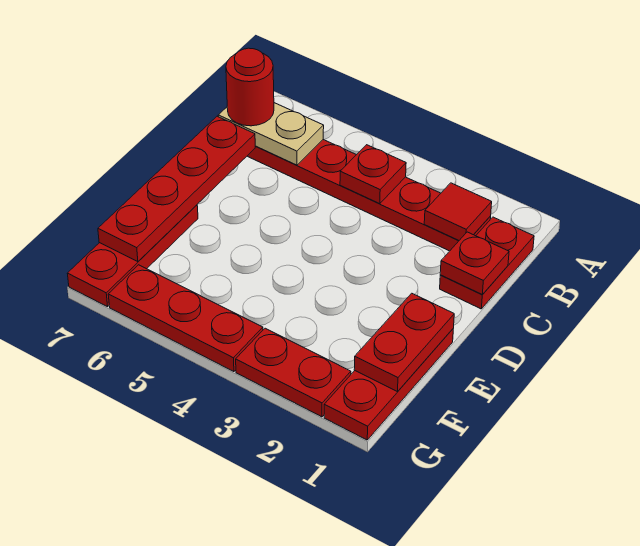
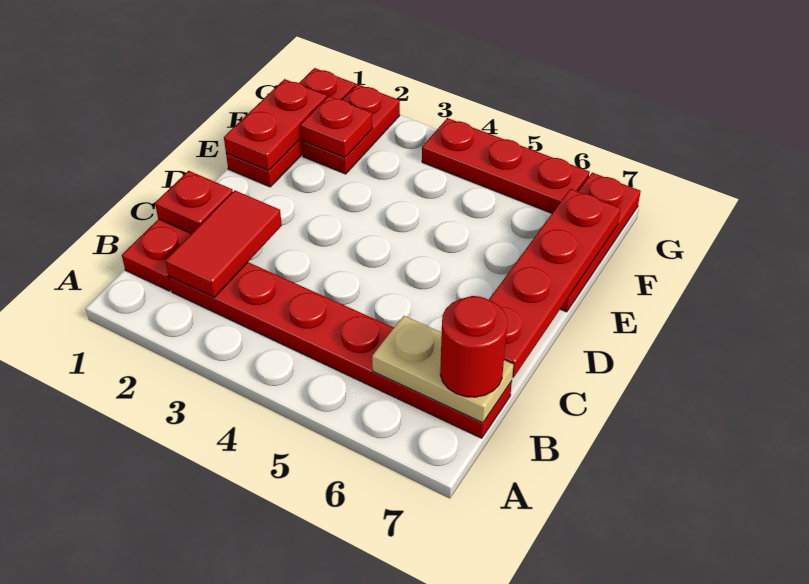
red tile B2 level 2 -> red tile B2:C2 level 2
red plate B4 level 2 -> red plate F2 level 2
red plate G2:G3 level 1 -> red plate F2:G2 level 1

